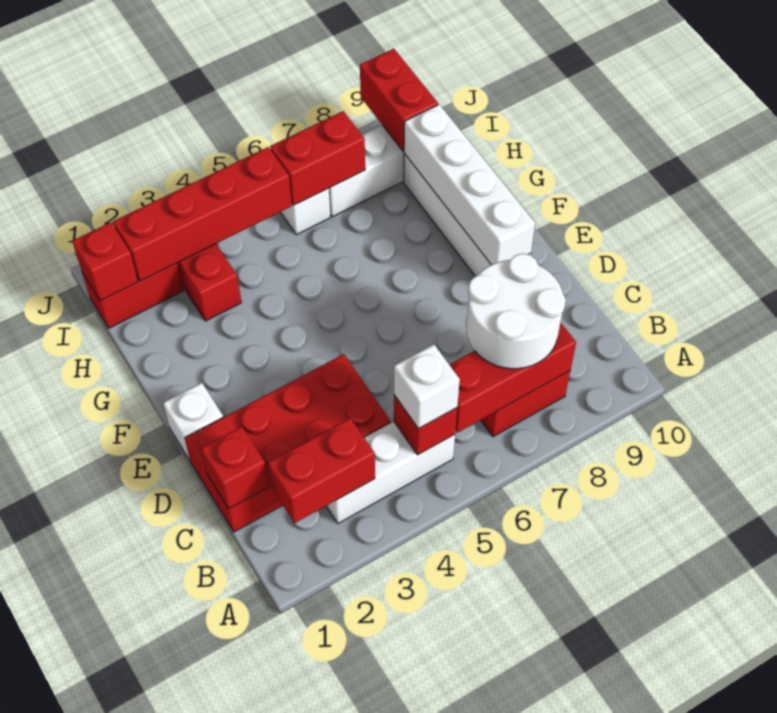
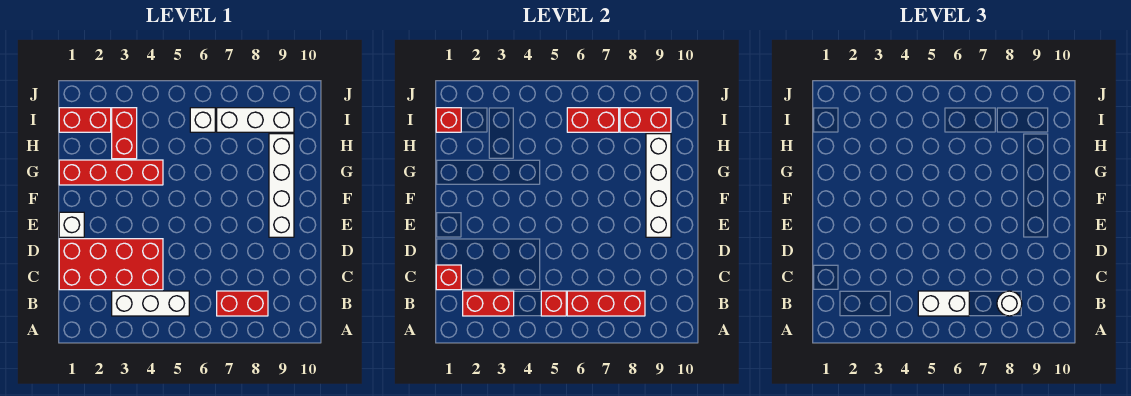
white brick B5 level 3 -> white brick B5:B6 level 3
white round brick B7:C8 level 3 -> white round brick B8 level 3
red brick I2:I5 level 2 -> red brick G1:G4 level 1
red brick I9:J9 level 2 -> red brick I8:I9 level 2

